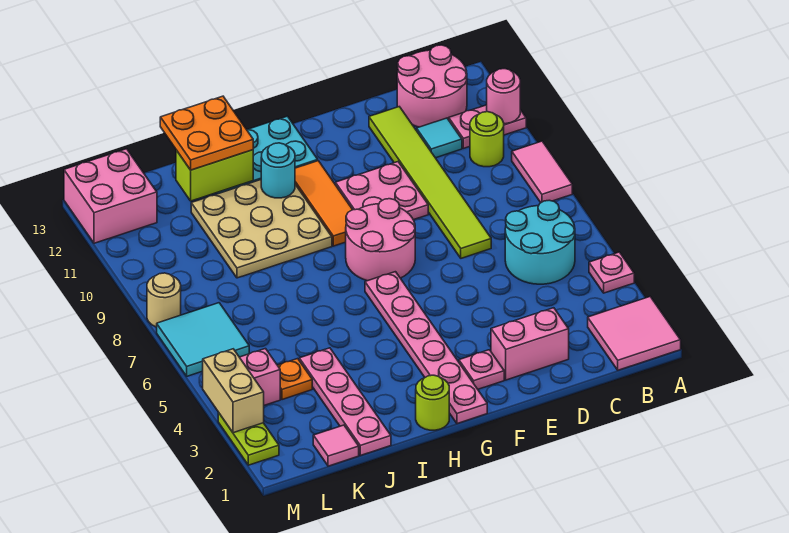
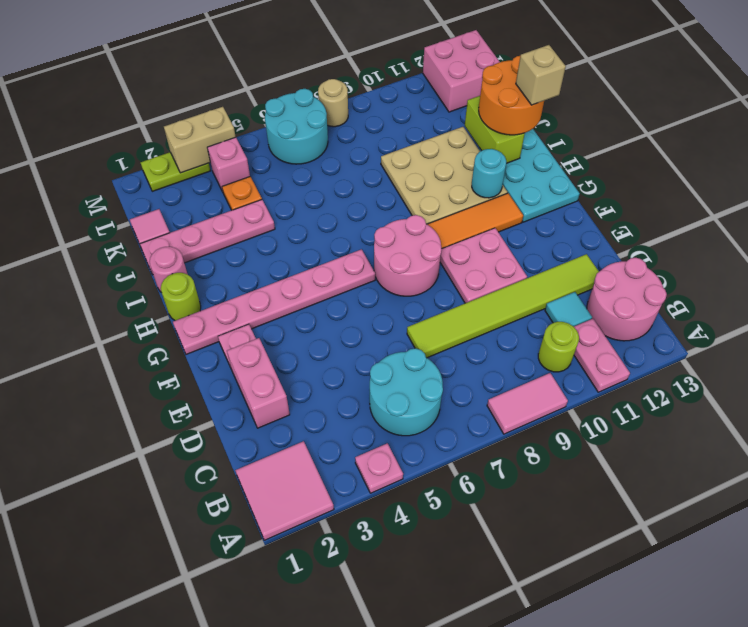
pink round brick A11 level 2 -> pink round brick I1 level 1
orange plate I12:J13 level 3 -> orange round brick I12:J13 level 3
none -> tan brick I13 level 4
cyan tile L6:M7 level 1 -> cyan round brick L6:M7 level 1

